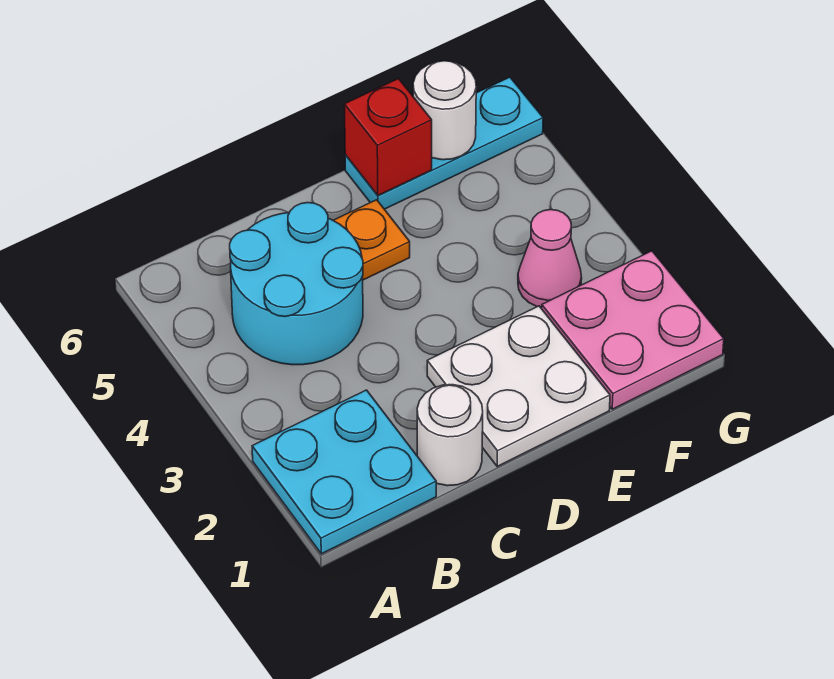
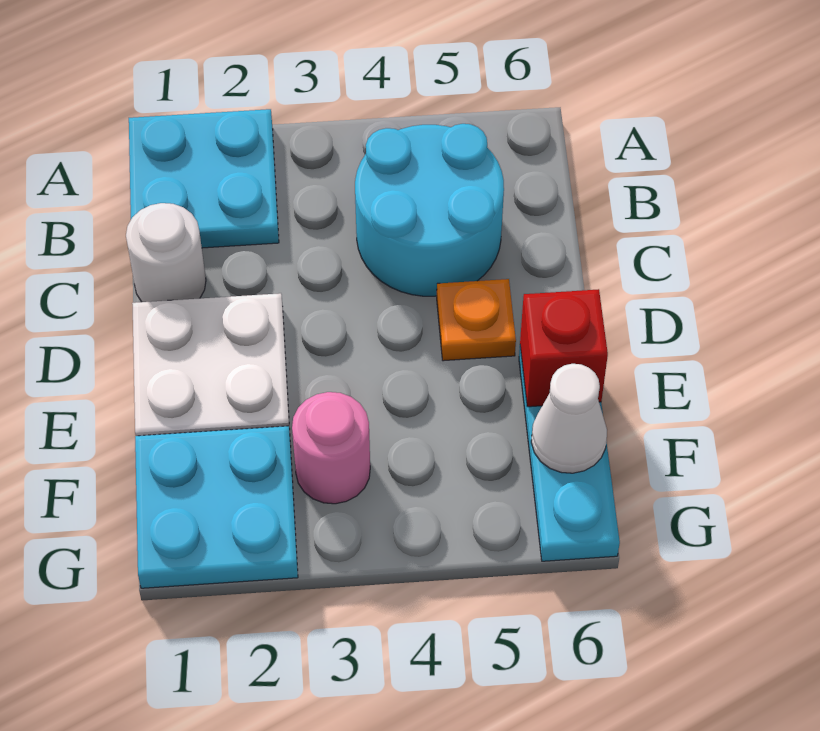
pink plate F1:G2 level 1 -> cyan plate F1:G2 level 1
pink cone F3 level 1 -> pink round brick F3 level 1
white round brick F6 level 2 -> white cone F6 level 2

